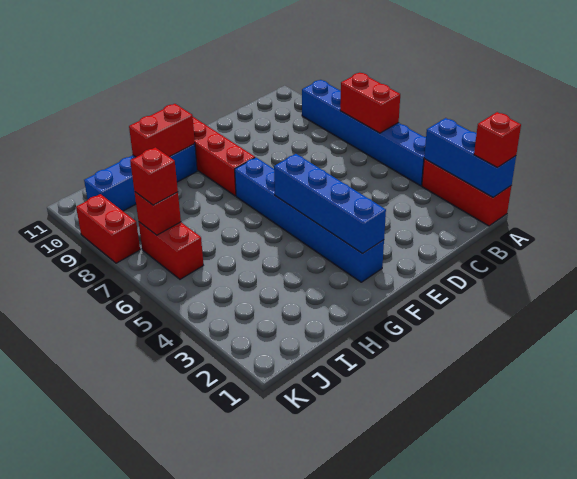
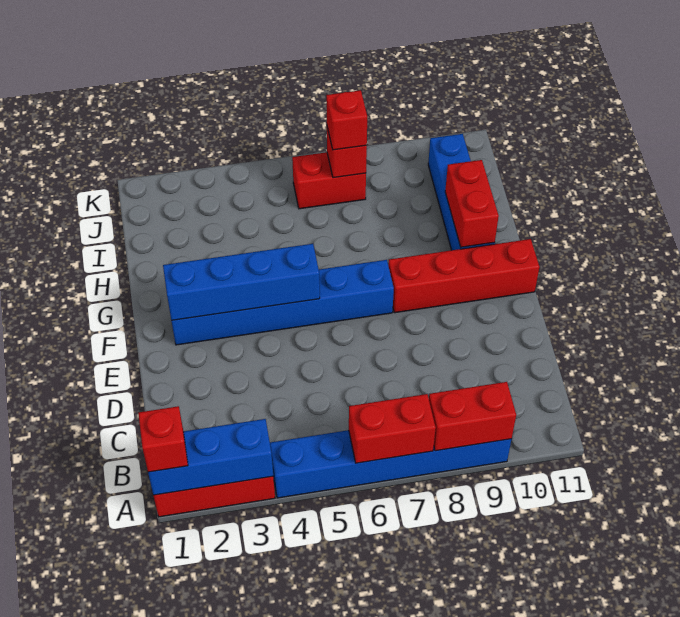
red brick K8:K9 level 1 -> red brick A8:A9 level 2

